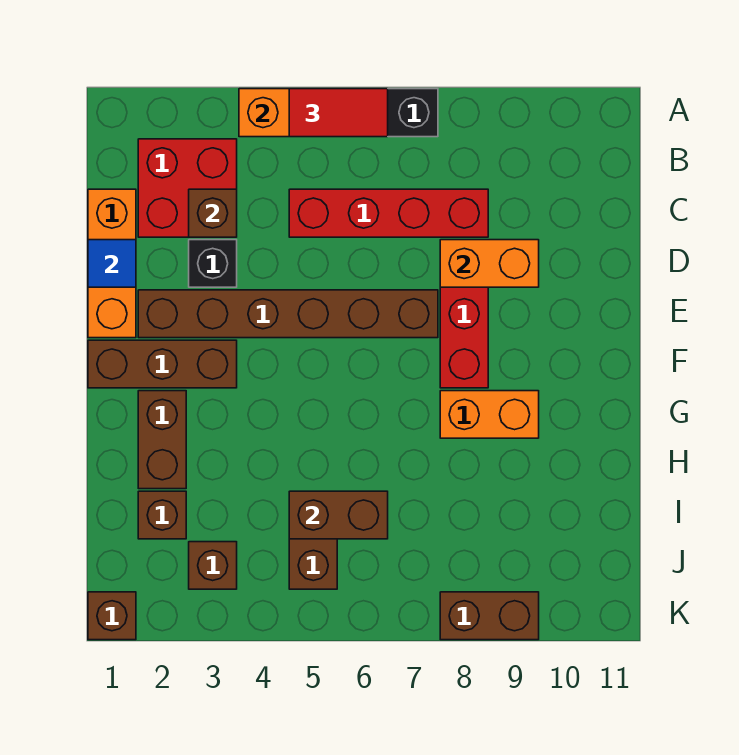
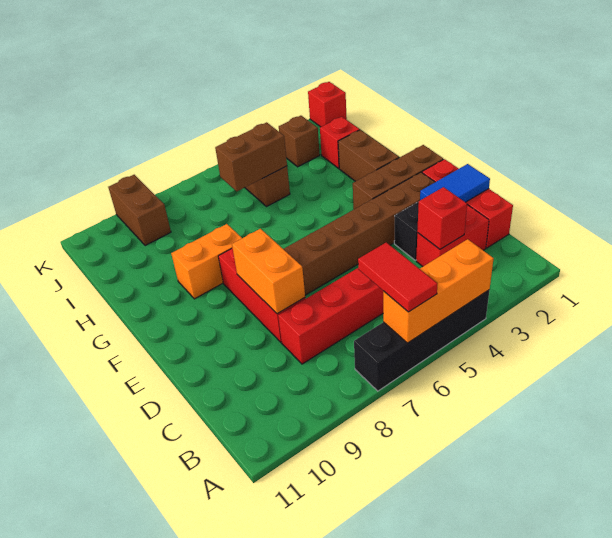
red tile A5:A6 level 3 -> red tile A6:B6 level 3
red brick B2:C3 level 1 -> red brick C2:C3 level 1
orange brick C1:E1 level 1 -> red brick C1:E1 level 1
brown brick C3 level 2 -> red brick C3 level 2
blue tile D1 level 2 -> blue tile D1:D2 level 2
orange brick D8:D9 level 2 -> orange brick D8:E8 level 2
brown brick I2 level 1 -> red brick I2 level 1
brown brick K1 level 1 -> red brick K1 level 1
brown brick K8:K9 level 1 -> brown brick J9:K9 level 1

